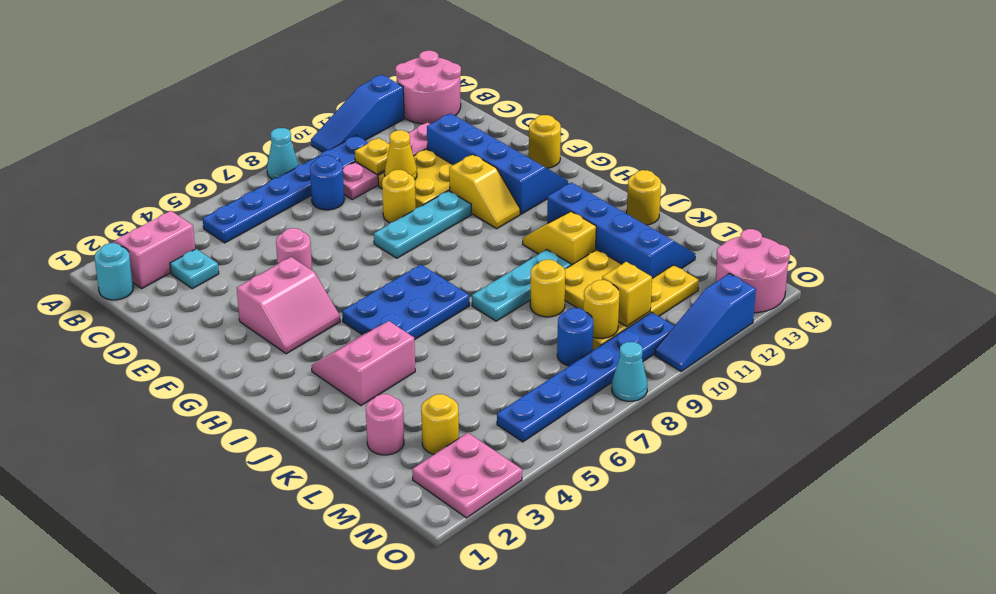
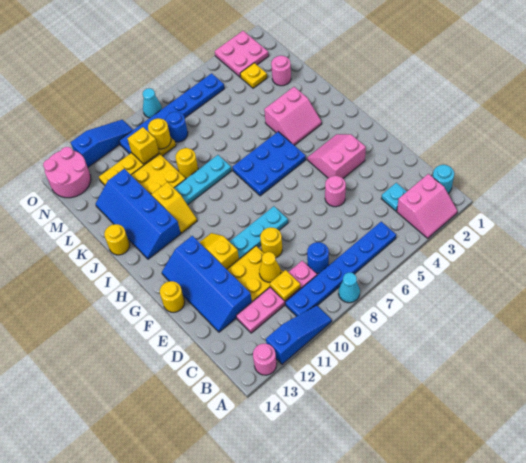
pink round brick A13:B14 level 1 -> pink round brick A13 level 1
yellow round brick M3 level 1 -> yellow plate M3 level 1

